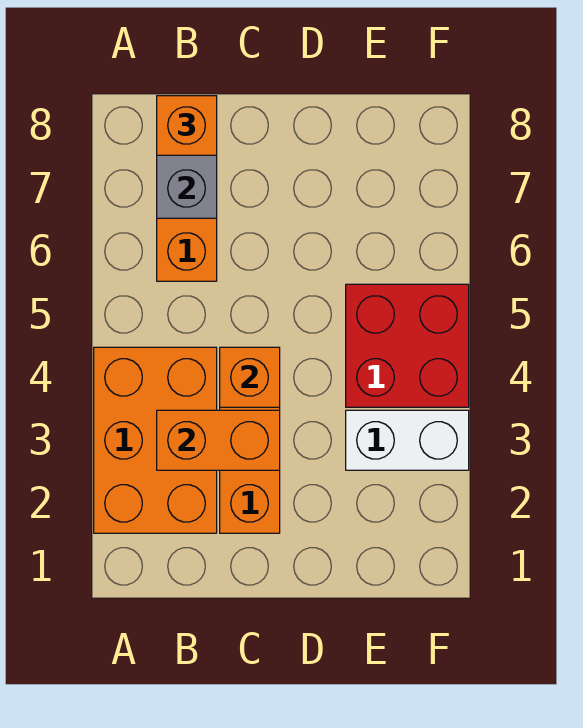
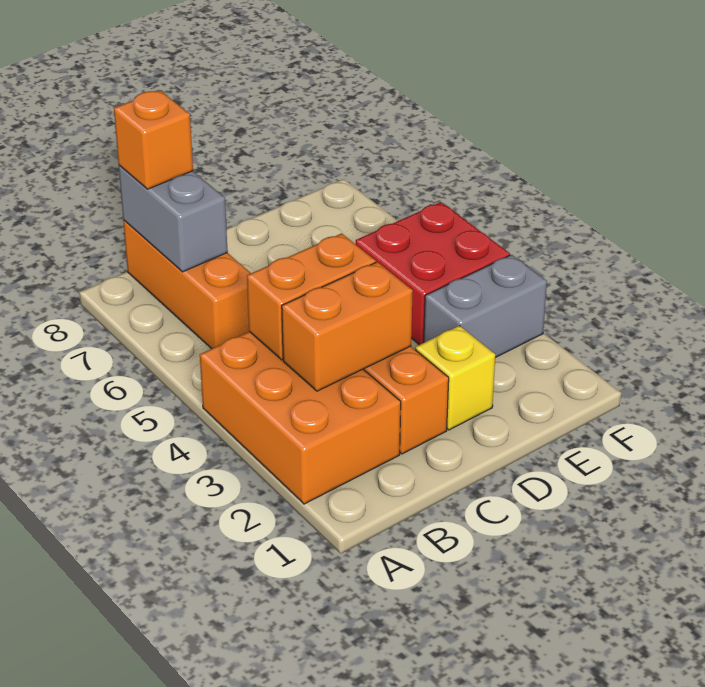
orange brick C4 level 2 -> orange brick B4:C4 level 2
none -> yellow brick D2 level 1
white brick E3:F3 level 1 -> grey brick E3:F3 level 1

